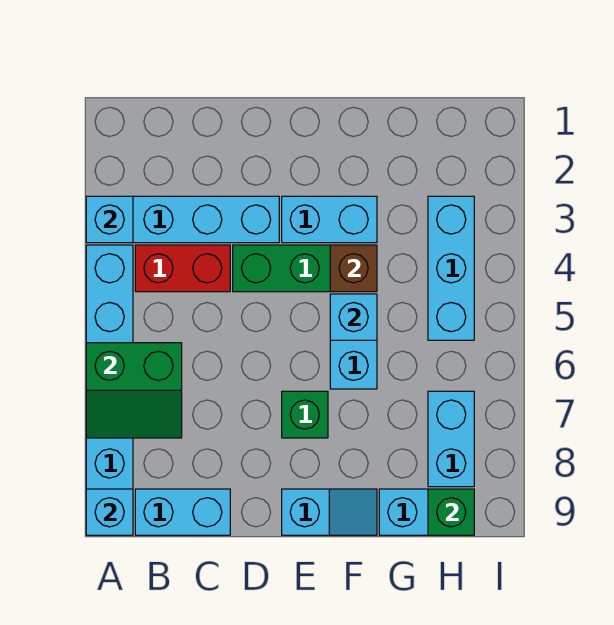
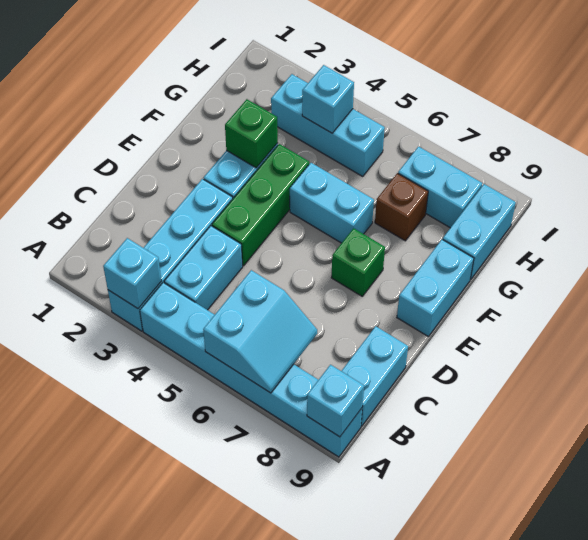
green slope A6:B7 level 2 top 6 -> cyan slope A6:B7 level 2 top 6
red brick B4:C4 level 1 -> cyan brick B4:C4 level 1
cyan slope E9:F9 level 1 top E -> cyan brick E9:F9 level 1
brown brick F4 level 2 -> brown brick G7 level 1
cyan brick F5 level 2 -> cyan brick H4 level 2
green brick H9 level 2 -> green brick F3 level 2

